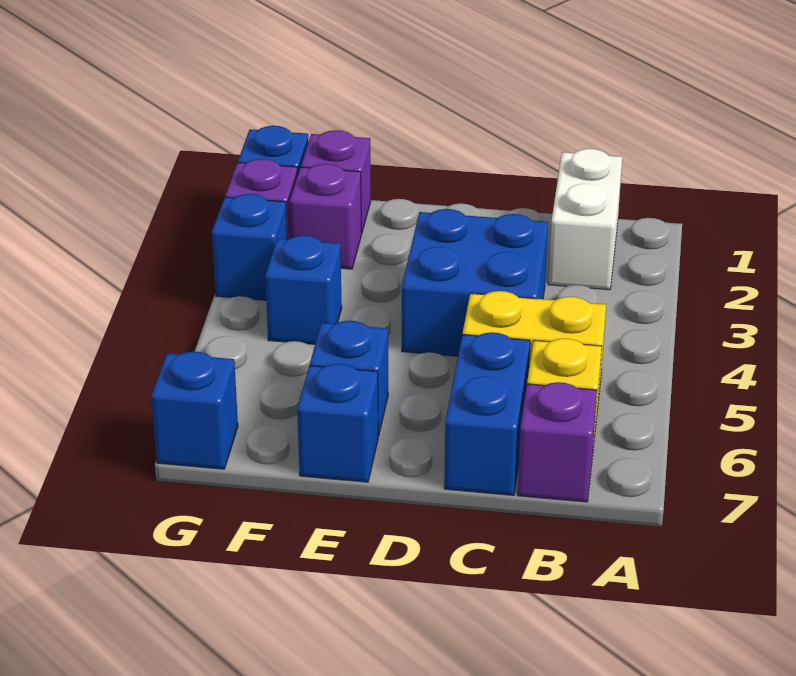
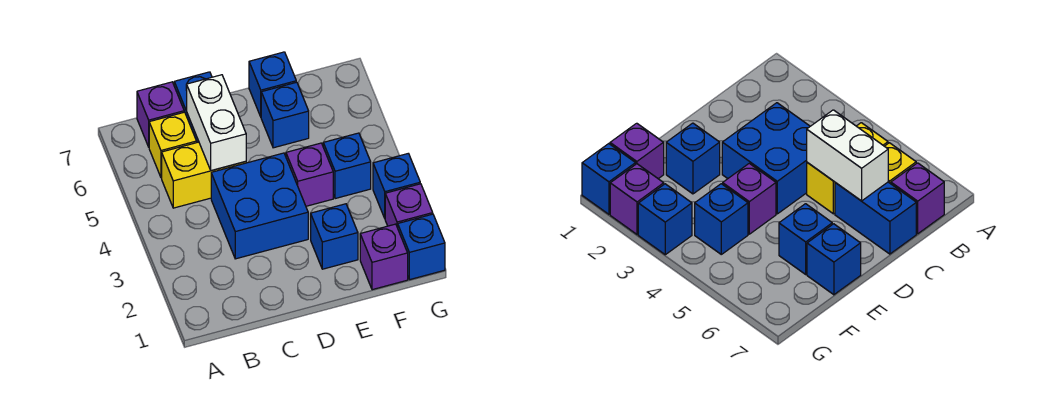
white brick B1:B2 level 1 -> white brick C5:C6 level 2
purple brick F2 level 1 -> purple brick E4 level 1
blue brick G7 level 1 -> blue brick E2 level 1

